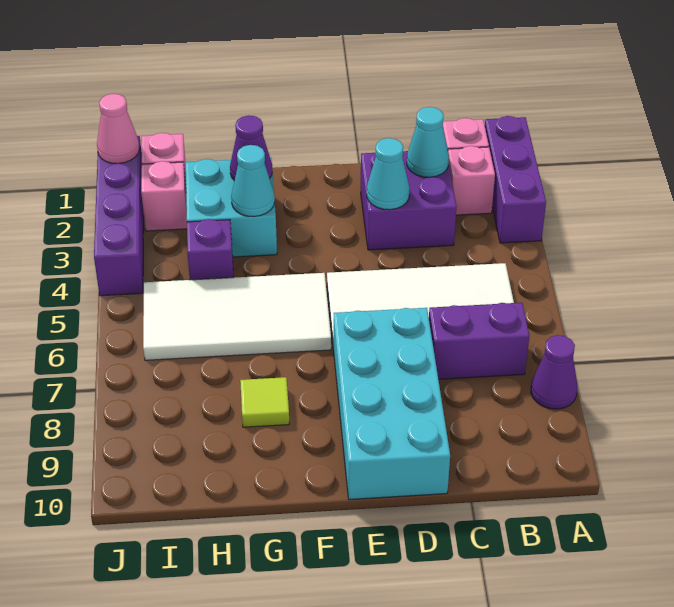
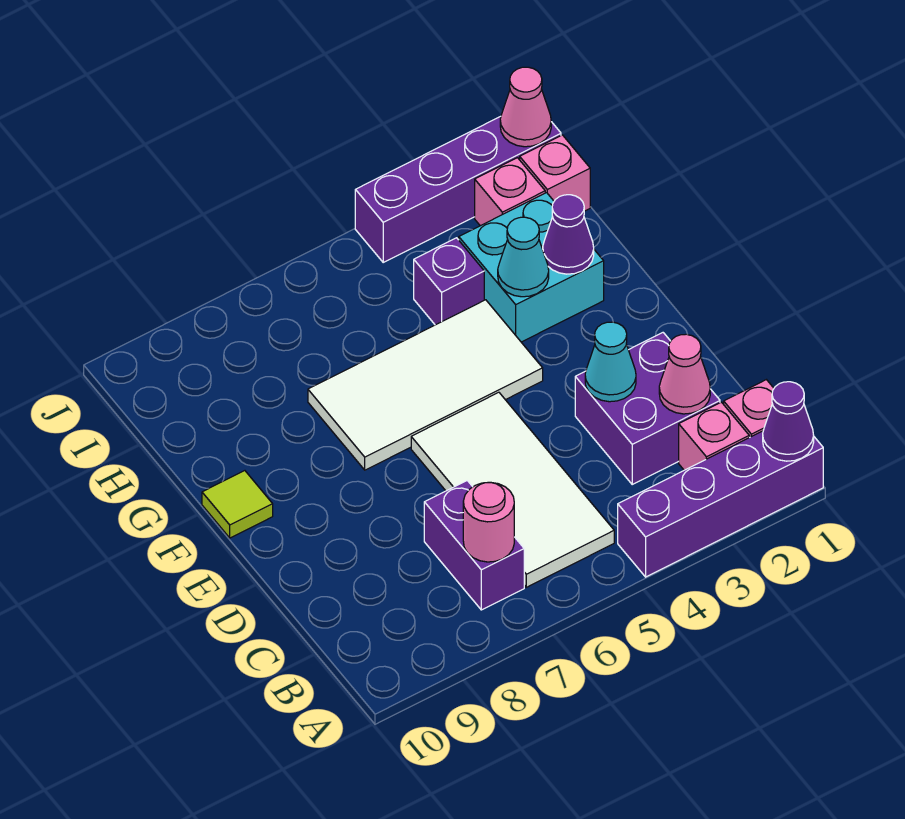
purple brick A1:A3 level 1 -> purple brick A1:A4 level 1
purple cone A8 level 1 -> purple cone A1 level 2
none -> pink round brick B7 level 2
cyan cone C2 level 2 -> pink cone C2 level 2
cyan brick D7:E10 level 1 -> none
white tile F5:I6 level 1 -> white tile F4:G7 level 1
lime tile G8 level 1 -> lime tile F10 level 1

